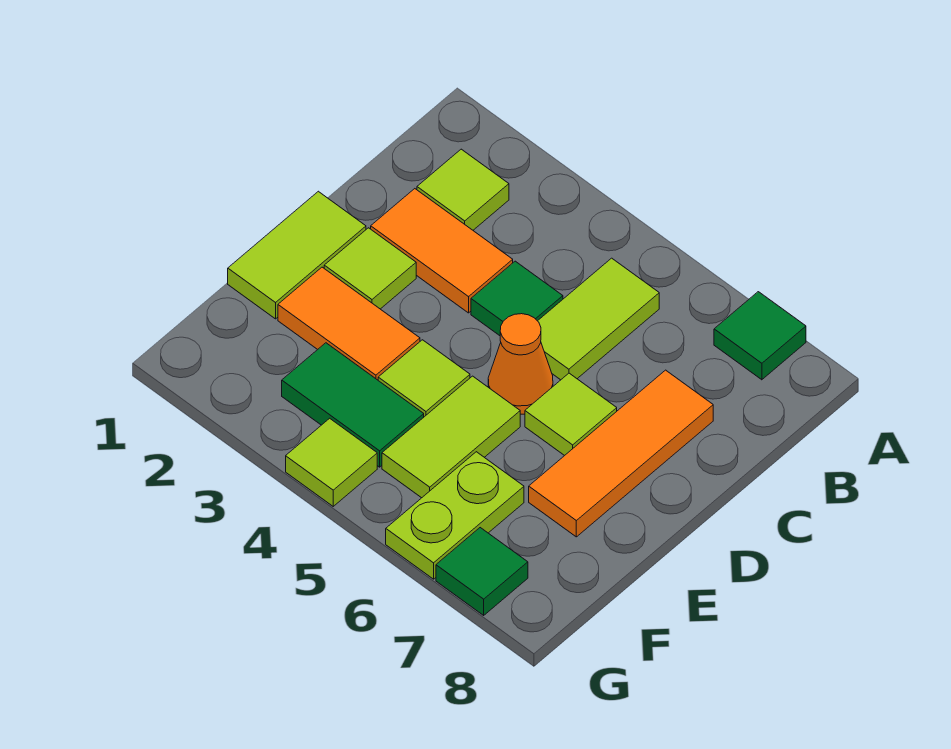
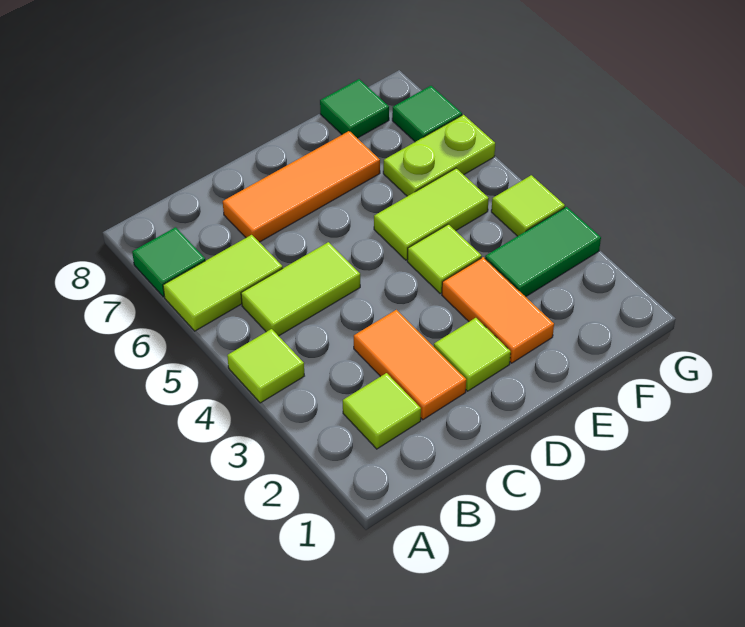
green tile C4 level 1 -> green tile F8 level 1
lime tile D1:E1 level 1 -> lime tile A6:B6 level 1
orange cone D5 level 1 -> none
lime tile D6 level 1 -> lime tile A4 level 1
green tile F3:F4 level 1 -> green tile F3:G3 level 1

